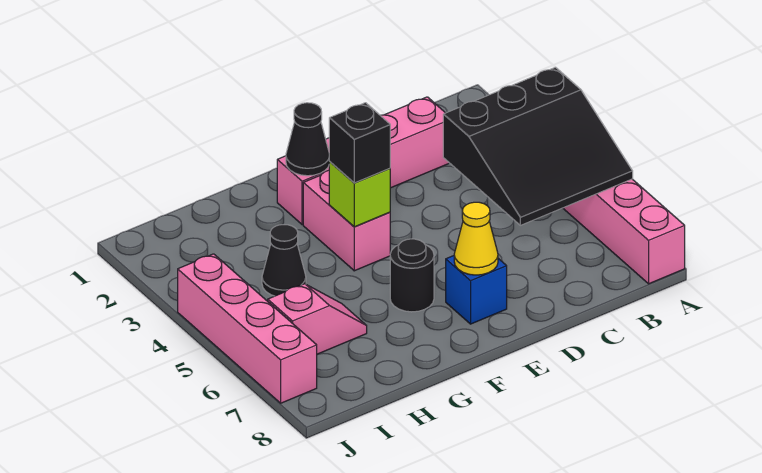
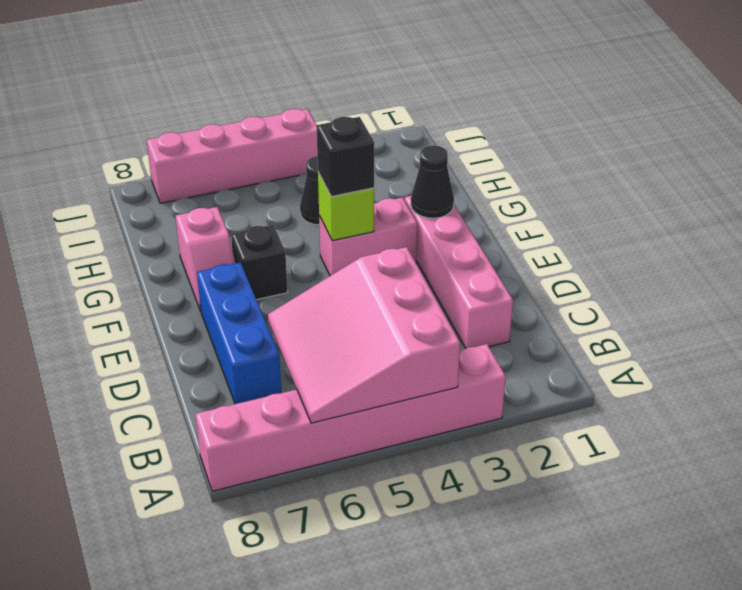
black slope A4:C6 level 2 top 4 -> pink slope A4:C6 level 2 top 4
blue brick E7 level 1 -> blue brick C7:E7 level 1
yellow cone E7 level 2 -> none
black round brick F6 level 1 -> black brick F6 level 1
pink slope H6:I6 level 1 top I -> pink slope F7:G7 level 1 top G

